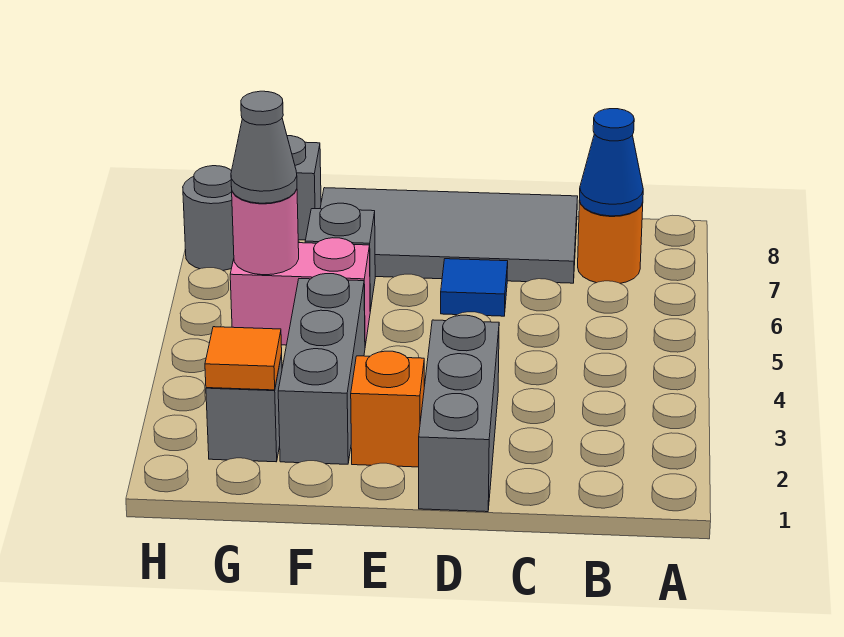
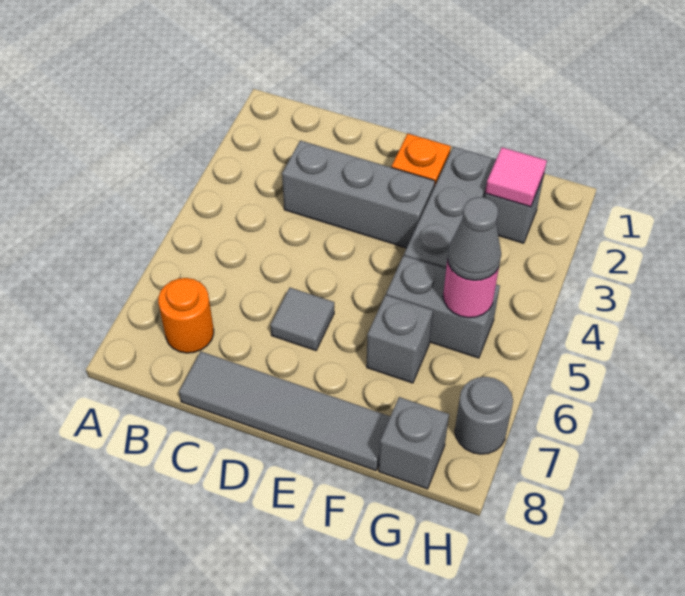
blue cone B7 level 2 -> none
grey tile C7:F8 level 1 -> grey tile C8:F8 level 1
grey brick D1:D3 level 1 -> grey brick C3:E3 level 1
blue tile D6 level 1 -> grey tile D6 level 1
pink brick F5:G5 level 1 -> grey brick F5:G5 level 1
orange tile G2 level 2 -> pink tile G2 level 2

